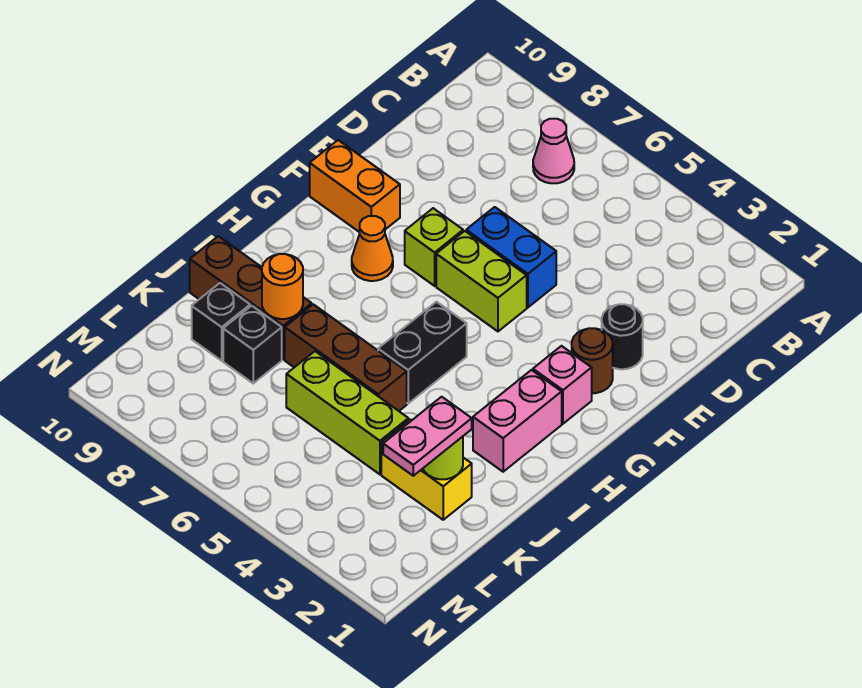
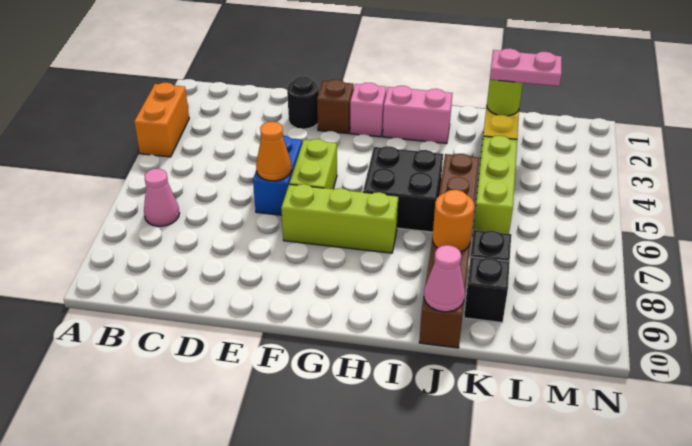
brown round brick F2 level 1 -> brown brick F2 level 1
lime brick F7 level 1 -> lime brick F7:H7 level 1
orange brick F9:F10 level 1 -> orange brick A3:A4 level 1
orange cone G8 level 1 -> orange cone E6 level 2
black brick H5:I5 level 1 -> black brick H5:I6 level 1
none -> pink cone J10 level 2

